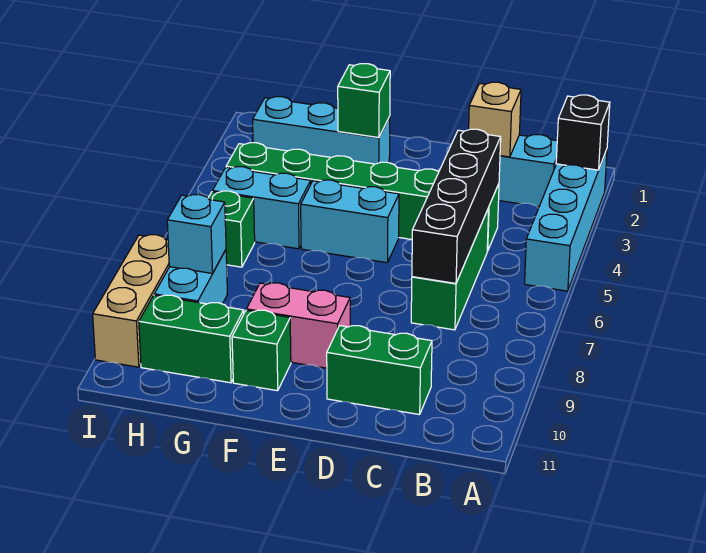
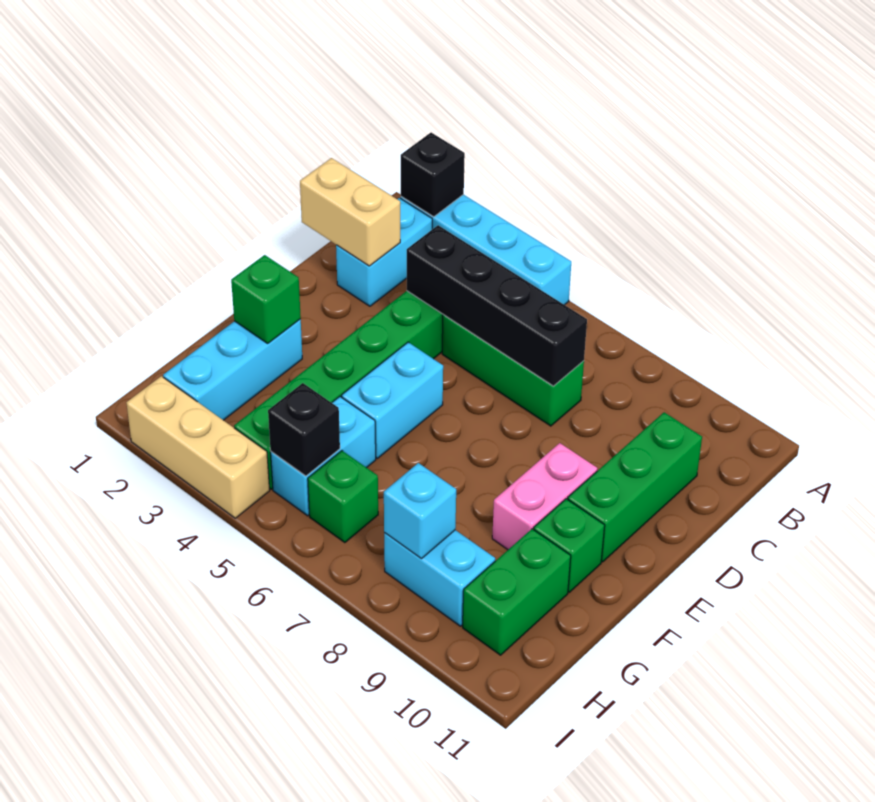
tan brick C2 level 2 -> tan brick C1:C2 level 2
green brick C10:D10 level 1 -> green brick C10:E10 level 1
none -> black brick H5 level 2
tan brick I8:I10 level 1 -> tan brick I2:I4 level 1

